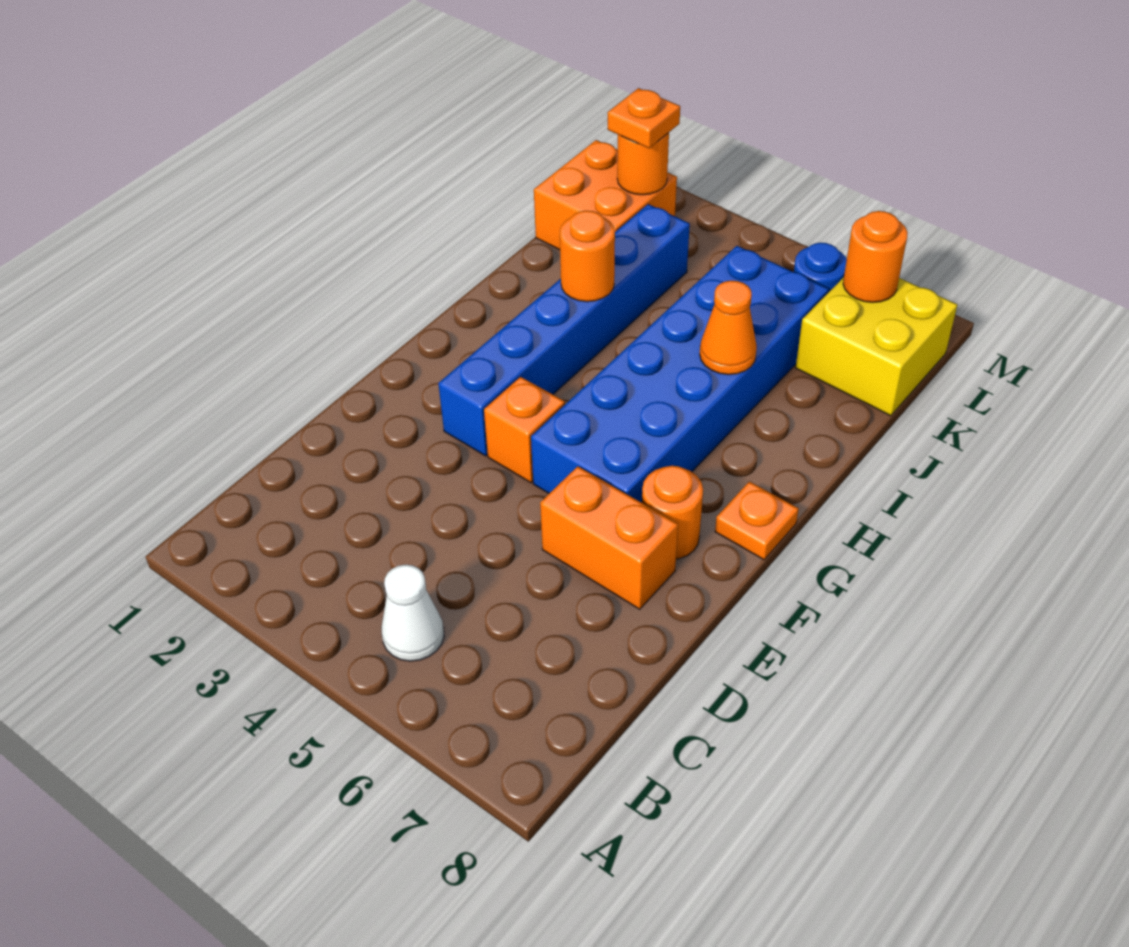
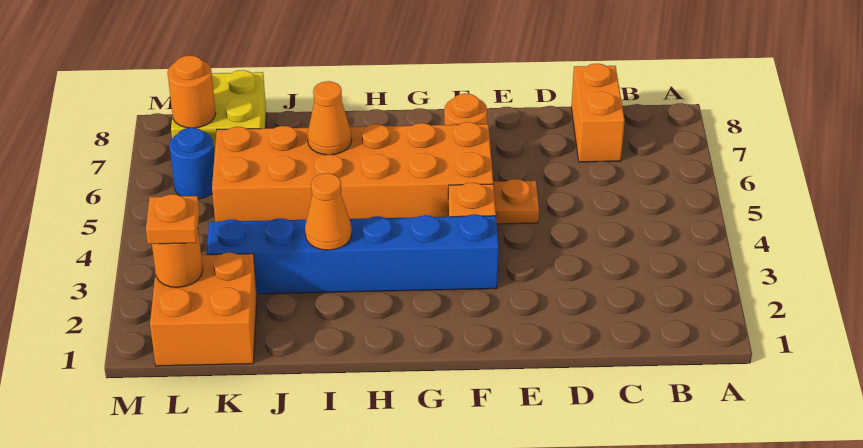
white cone B5 level 1 -> none
orange brick E6:E7 level 1 -> orange brick C7:C8 level 1
blue brick F5:K6 level 1 -> orange brick F5:K6 level 1
orange plate G8 level 1 -> orange plate E5 level 1
orange round brick I3 level 2 -> orange cone I3 level 2

